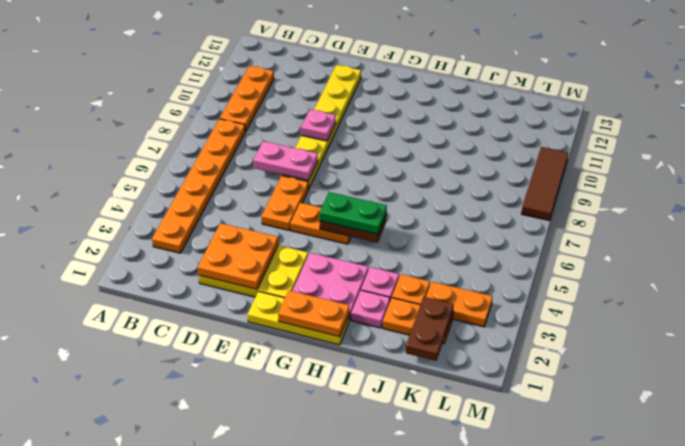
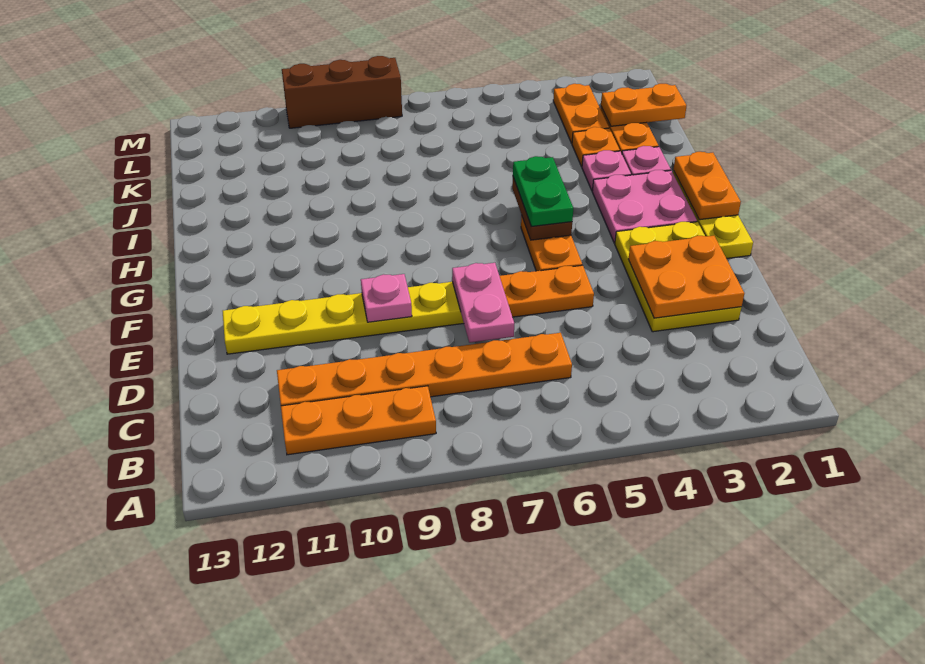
orange plate B3:B8 level 1 -> orange plate C6:C11 level 1
brown plate K1:K2 level 2 -> orange plate K1:K2 level 2
brown tile M8:M10 level 1 -> brown brick M8:M10 level 1

